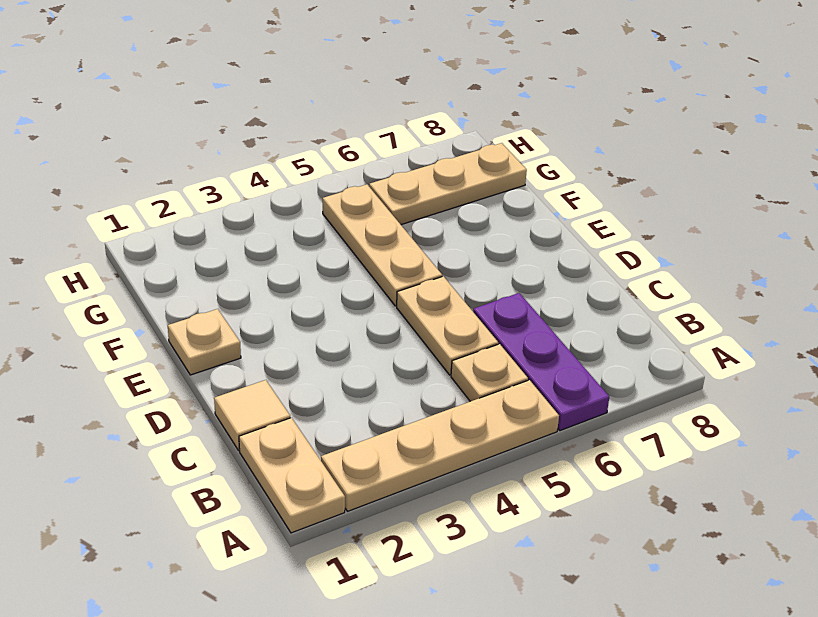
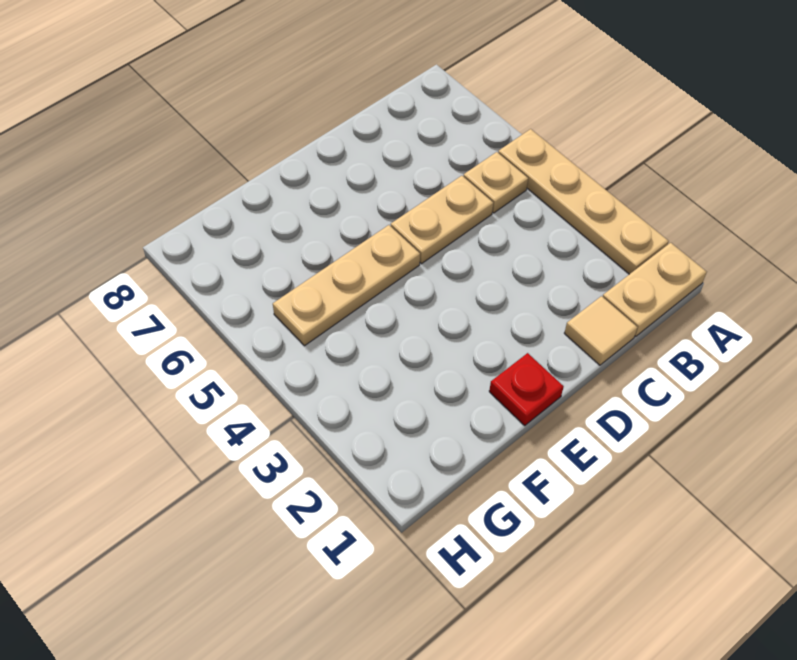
purple plate A6:C6 level 1 -> none
tan plate E1 level 1 -> red plate E1 level 1
tan plate G6:G8 level 1 -> none

